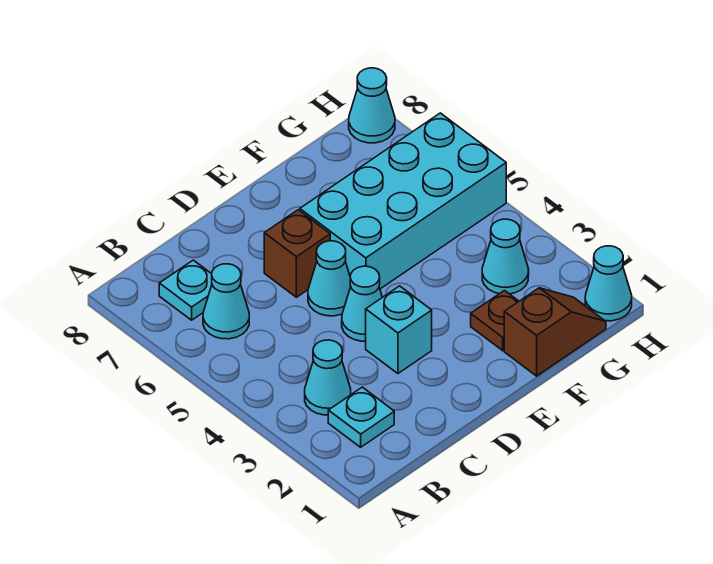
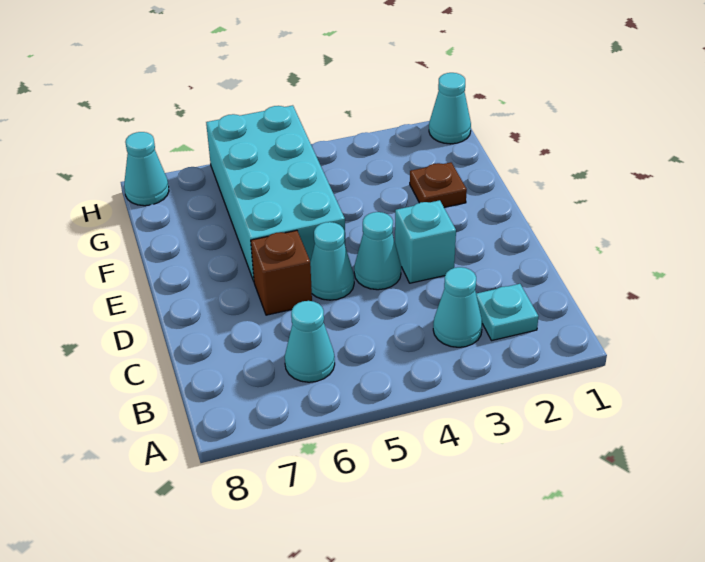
cyan plate B7 level 1 -> none
brown slope F1:G1 level 1 top F -> none
cyan cone G3 level 1 -> none

